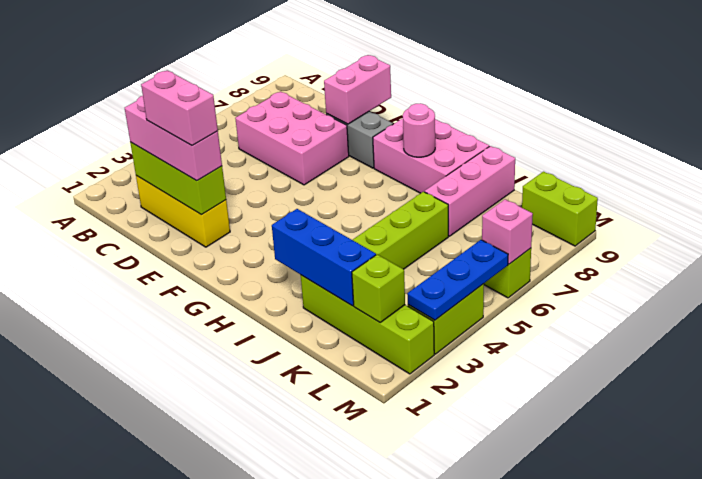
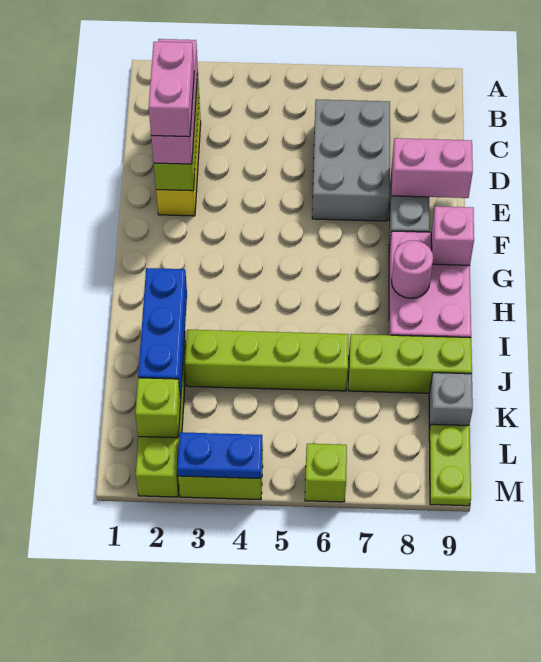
pink brick C6:E7 level 1 -> grey brick C6:E7 level 1
pink brick J7:J9 level 1 -> lime brick J7:J9 level 1
none -> grey brick K9 level 1
lime brick L9:M9 level 1 -> lime plate L9:M9 level 1
blue plate M3:M5 level 2 -> blue plate M3:M4 level 2
pink brick M6 level 2 -> pink brick G9 level 2

